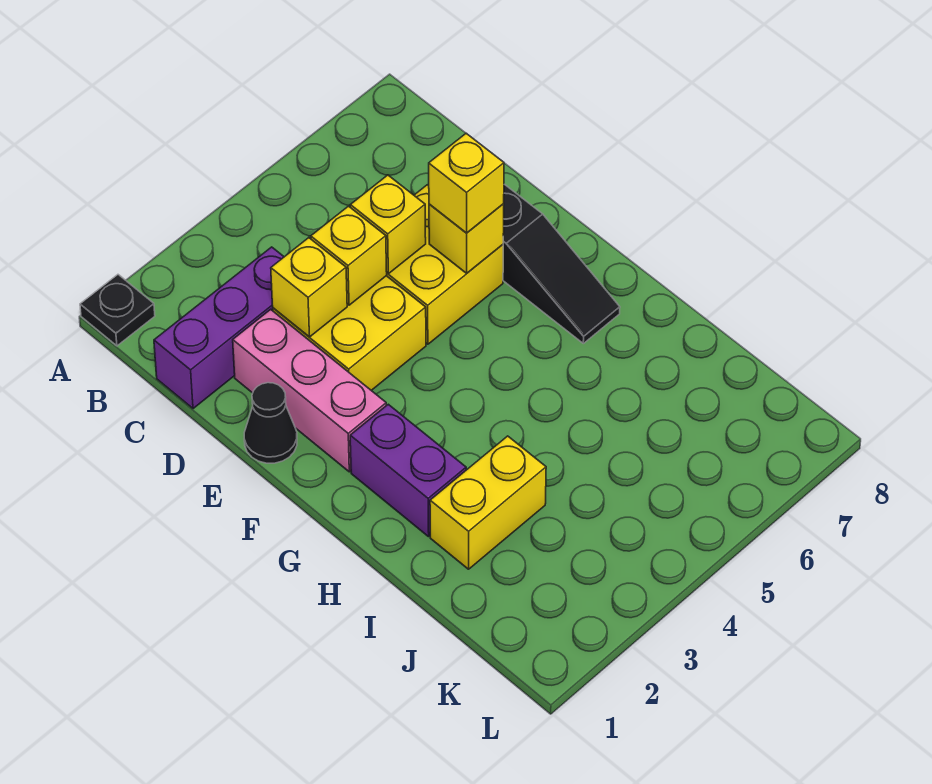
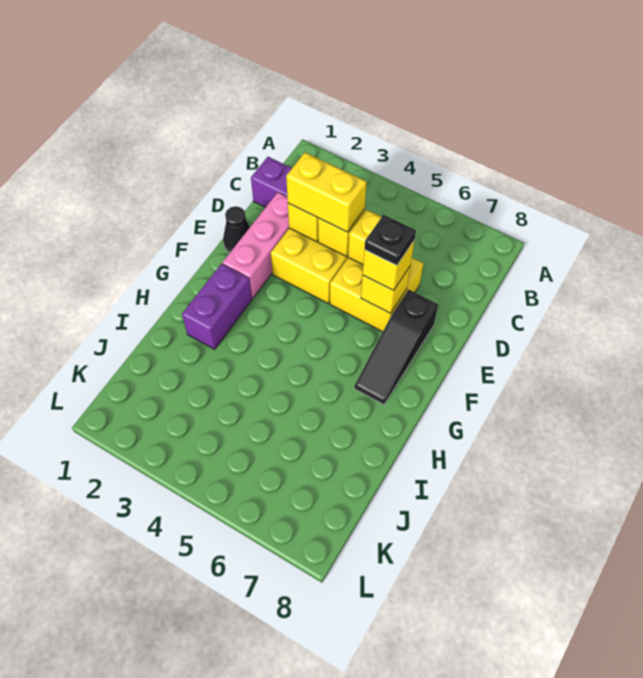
black plate A1 level 1 -> black plate E6 level 4
yellow brick I2:I3 level 1 -> yellow brick D3:D4 level 3

